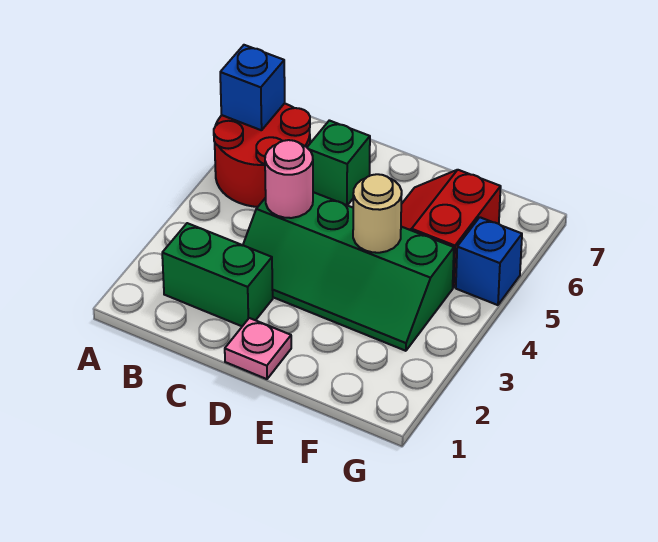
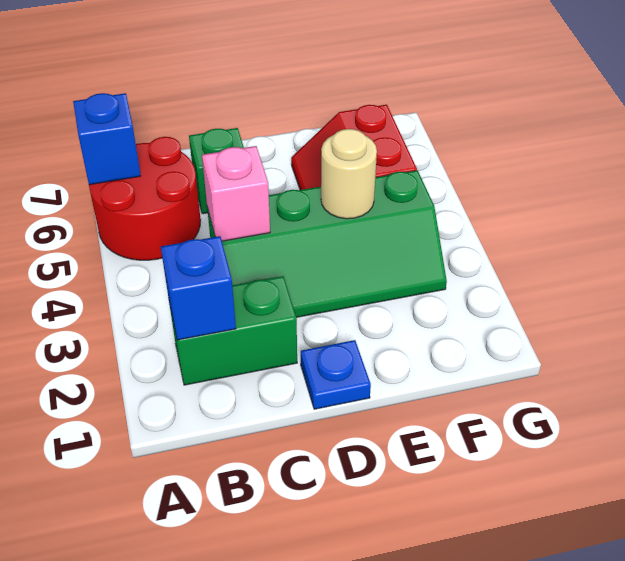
pink round brick C4 level 2 -> pink brick C4 level 2
pink plate D1 level 1 -> blue plate D1 level 1
blue brick G5 level 1 -> blue brick B2 level 2

